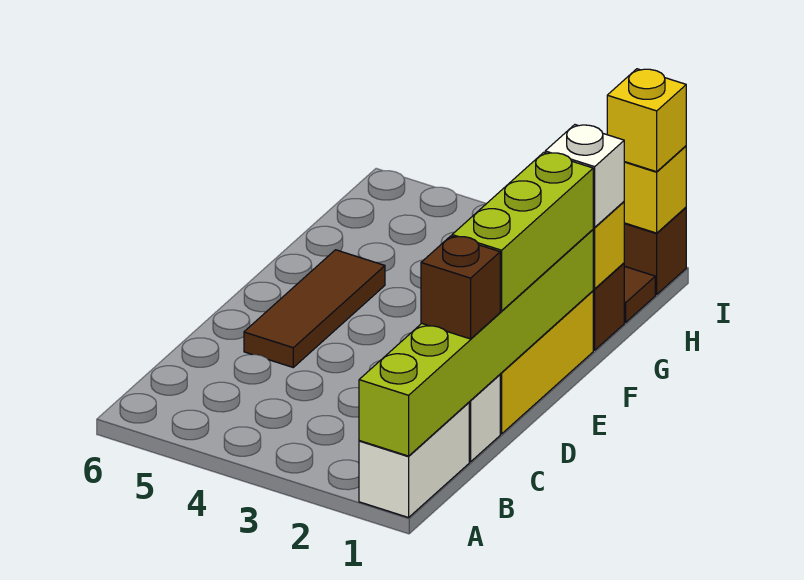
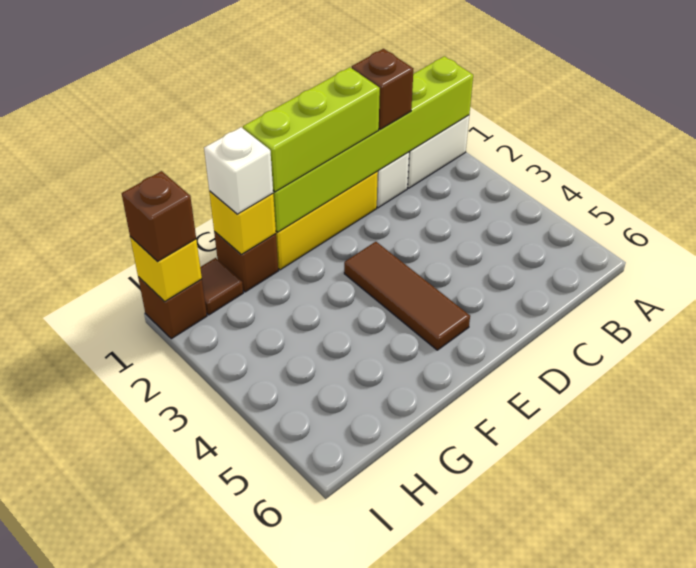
brown tile D5:F5 level 1 -> brown tile E3:E5 level 1
yellow brick I1 level 3 -> brown brick I1 level 3

